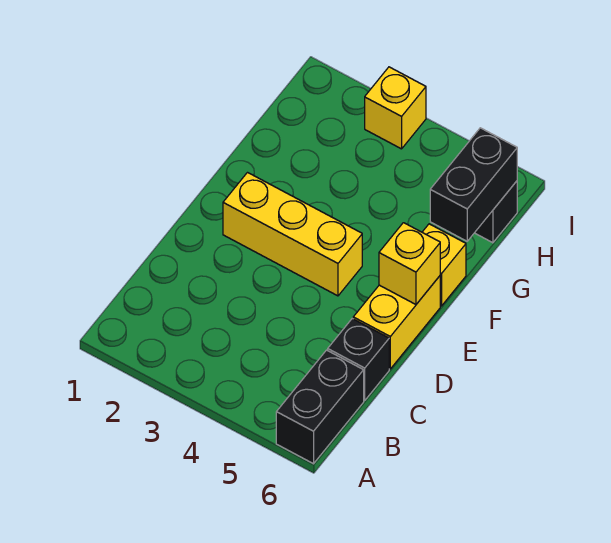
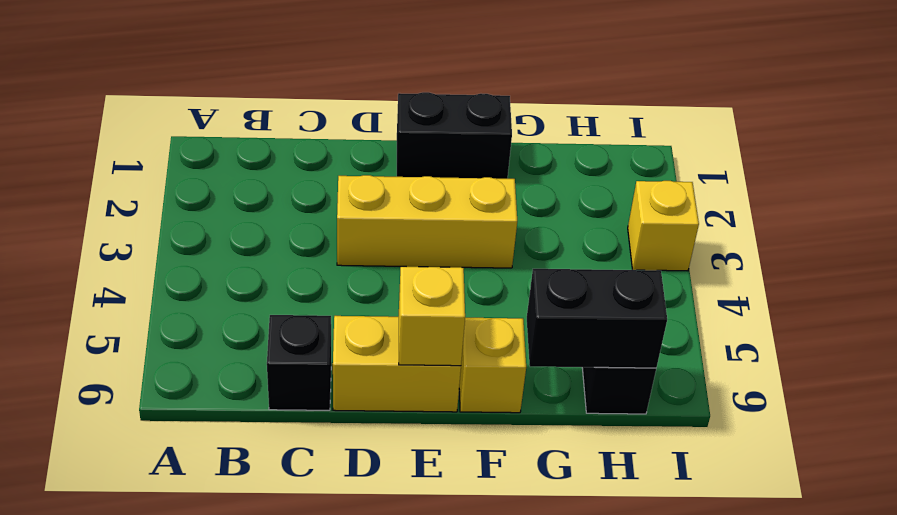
black brick A6:B6 level 1 -> black brick E1:F1 level 1
yellow brick E2:E4 level 1 -> yellow brick D3:F3 level 1

